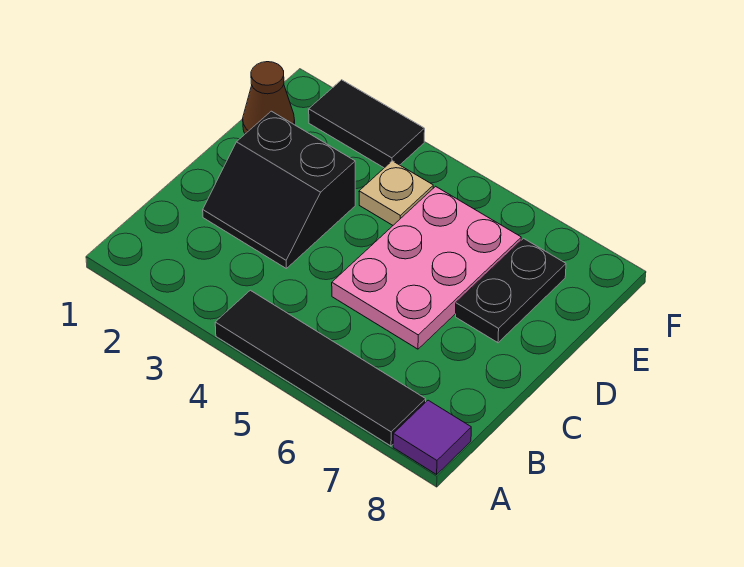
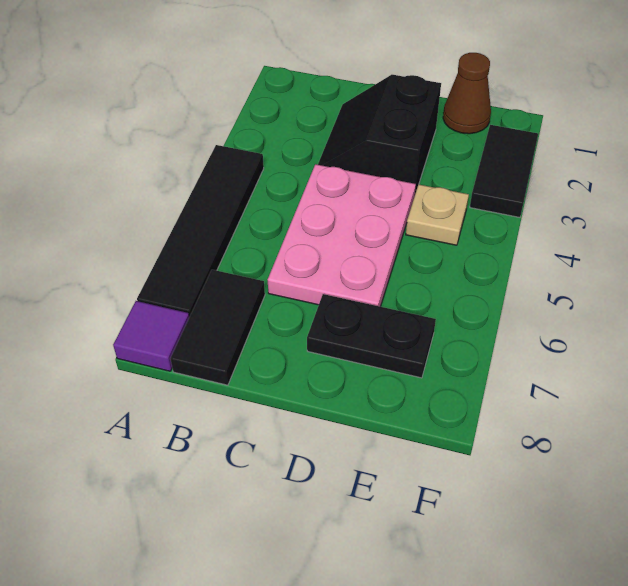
none -> black tile B7:B8 level 1
pink plate C5:E6 level 1 -> pink plate C4:D6 level 1

